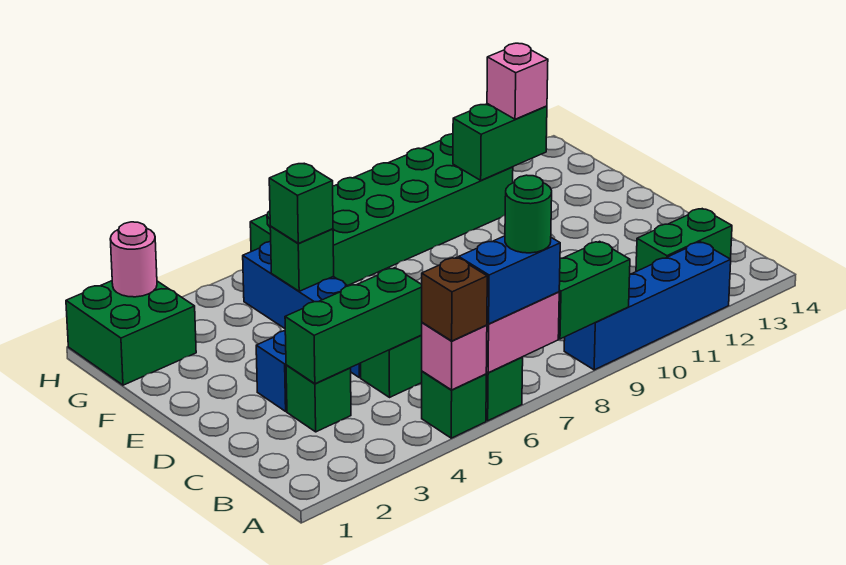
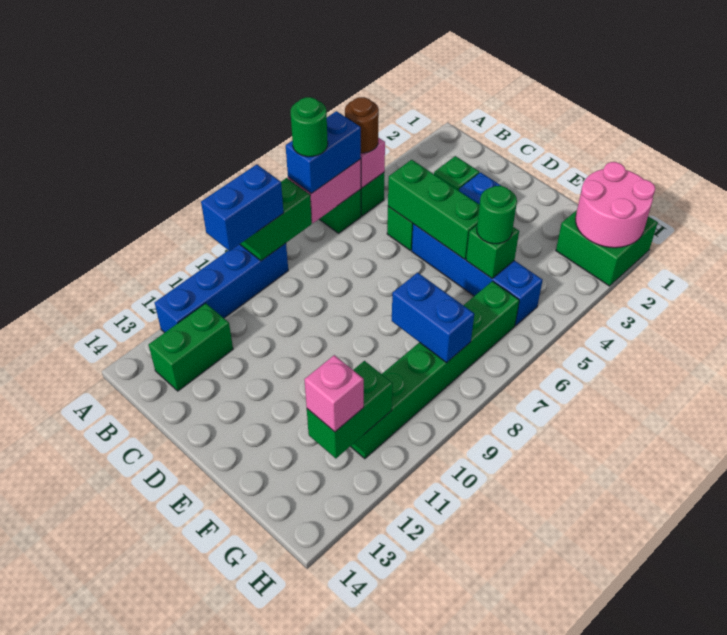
brown brick A5 level 3 -> brown round brick A5 level 3
none -> blue brick A9:A10 level 3
green brick C3:C5 level 2 -> green brick C5:E5 level 2
green brick F5 level 3 -> green round brick F5 level 3
none -> blue brick F8:G8 level 2
green brick G6:H11 level 1 -> green brick G6:G11 level 1
pink round brick H2 level 2 -> pink round brick G1:H2 level 2

